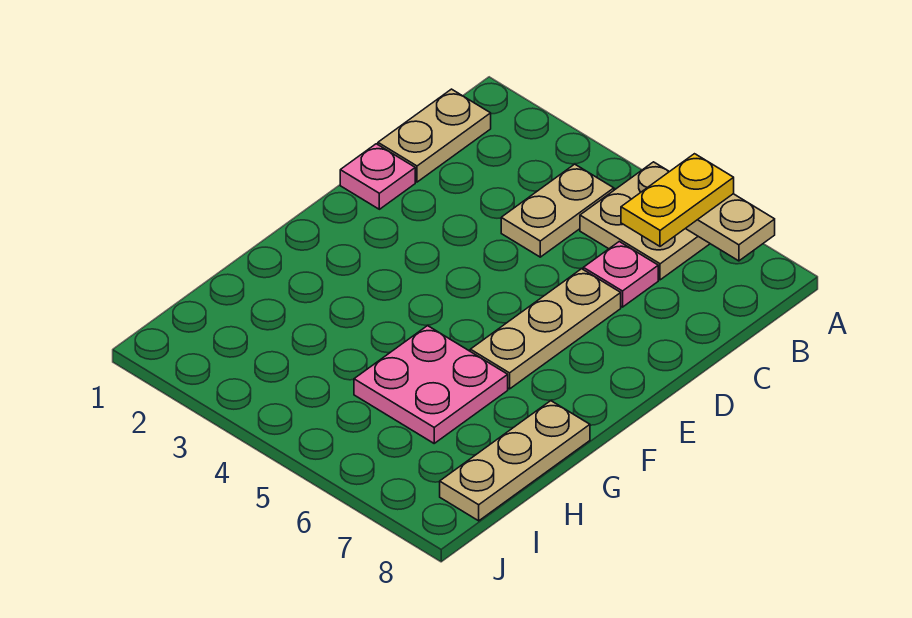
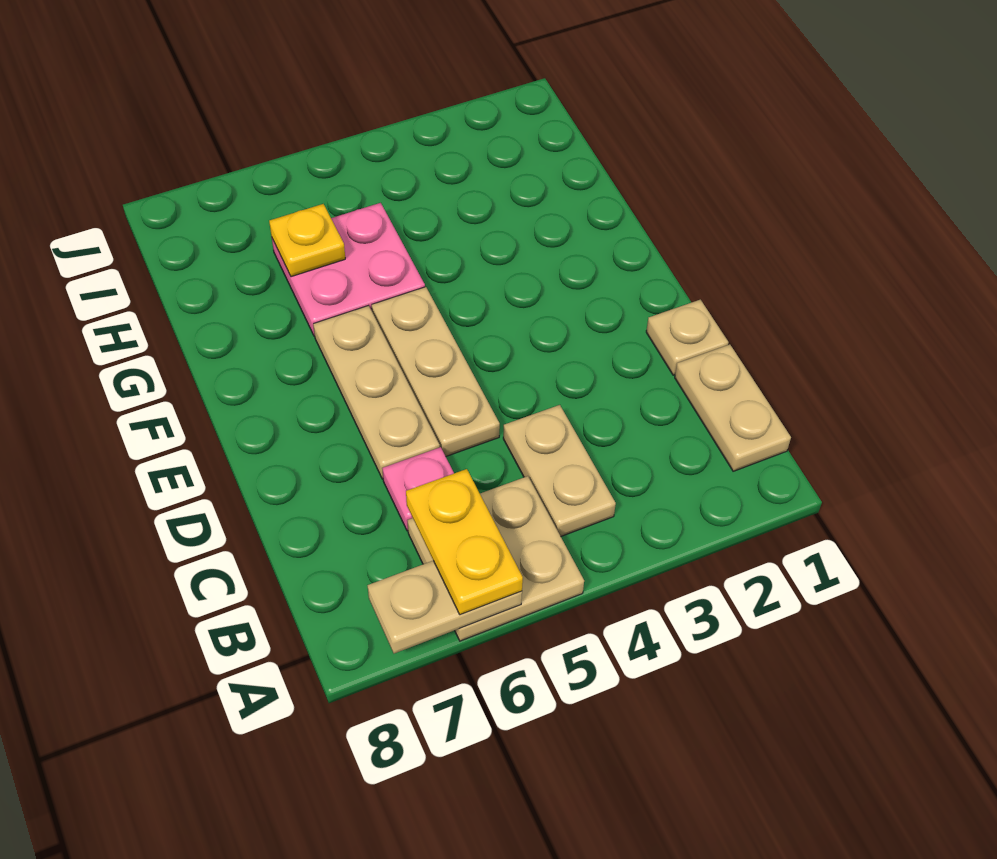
pink plate D1 level 1 -> tan plate D1 level 1
tan plate G8:I8 level 1 -> tan plate D5:F5 level 1
none -> yellow plate H6 level 2

